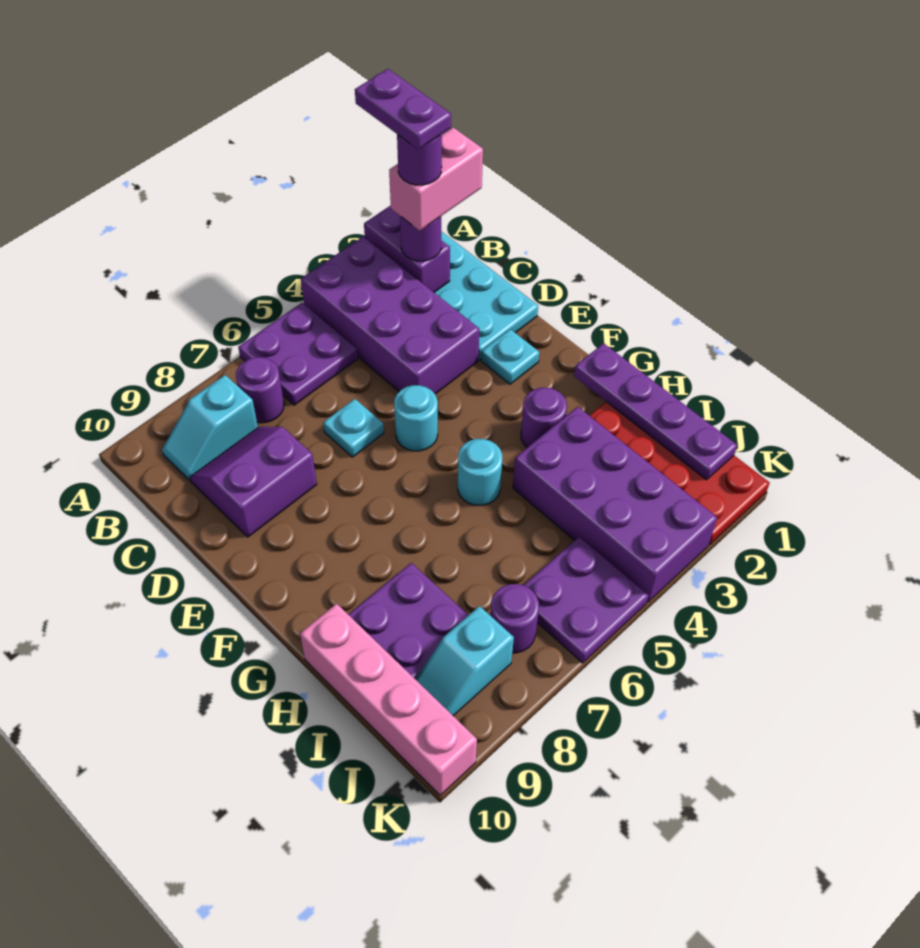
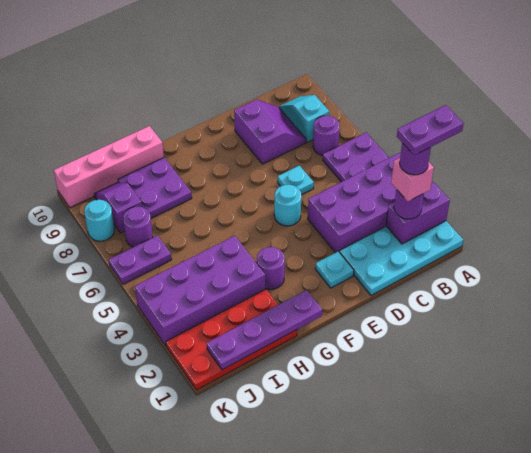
pink brick B1:B2 level 4 -> pink brick B2 level 4
cyan round brick G5 level 1 -> cyan round brick K8 level 1
purple plate J5:K6 level 1 -> purple plate J6:K6 level 1
cyan slope J8:J9 level 1 top 8 -> purple slope J8:J9 level 1 top 8

